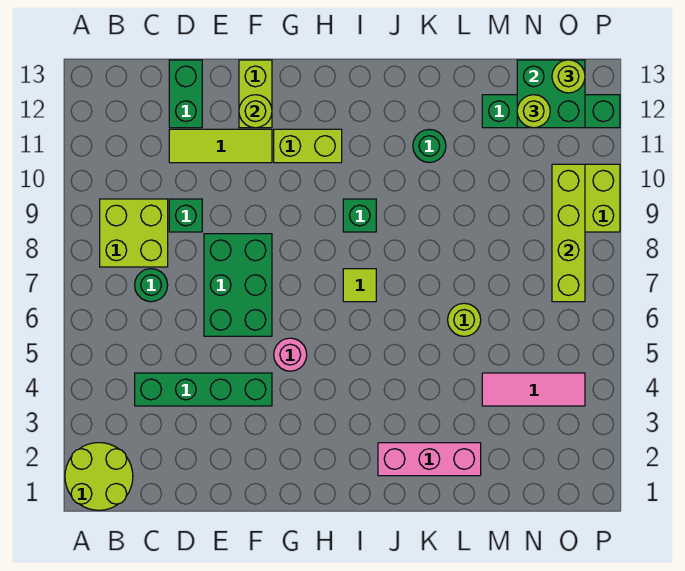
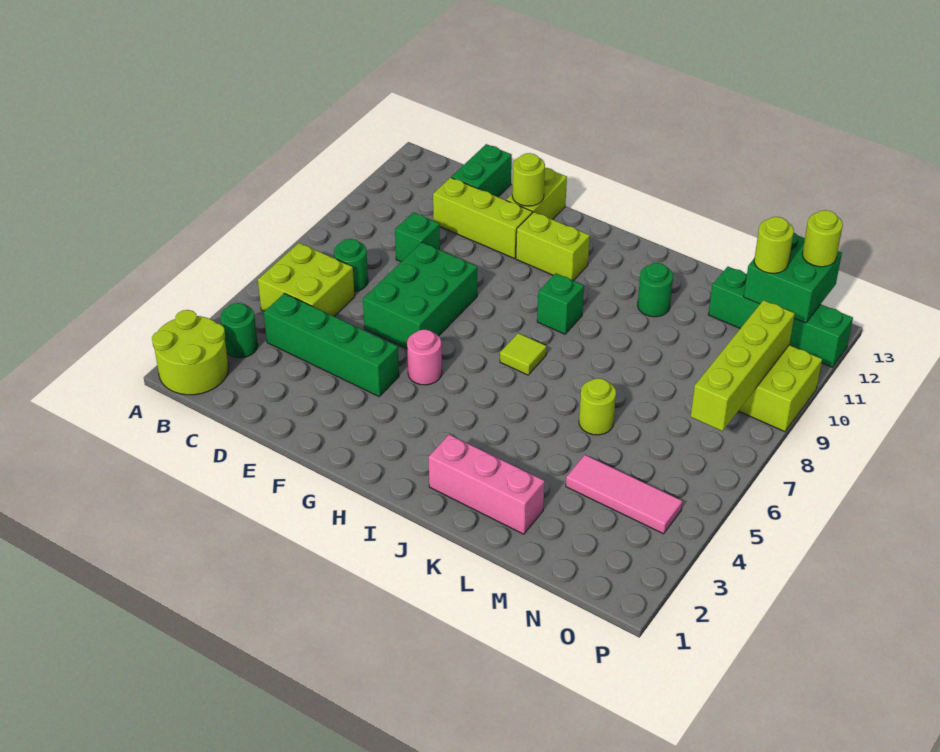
none -> green round brick B3 level 1
lime brick B8:C9 level 1 -> lime brick B5:C6 level 1
lime tile D11:F11 level 1 -> lime brick D11:F11 level 1

